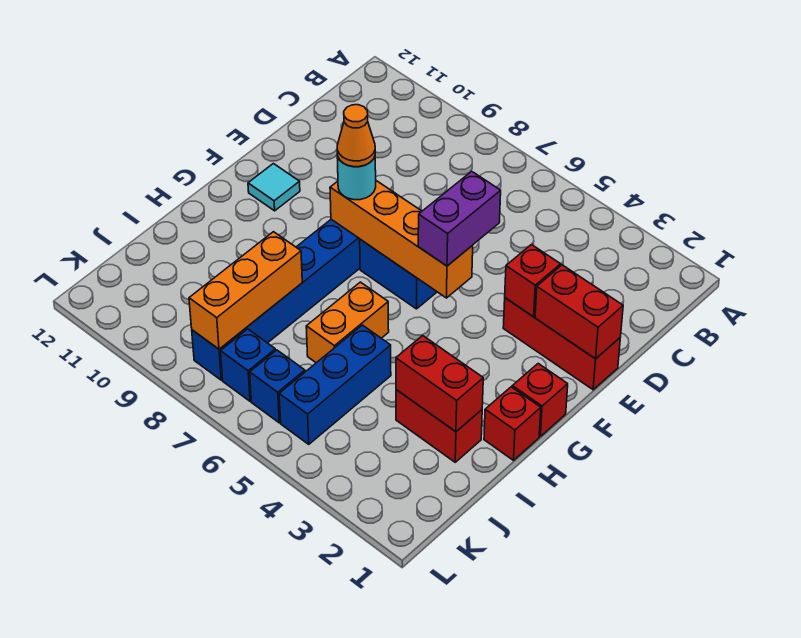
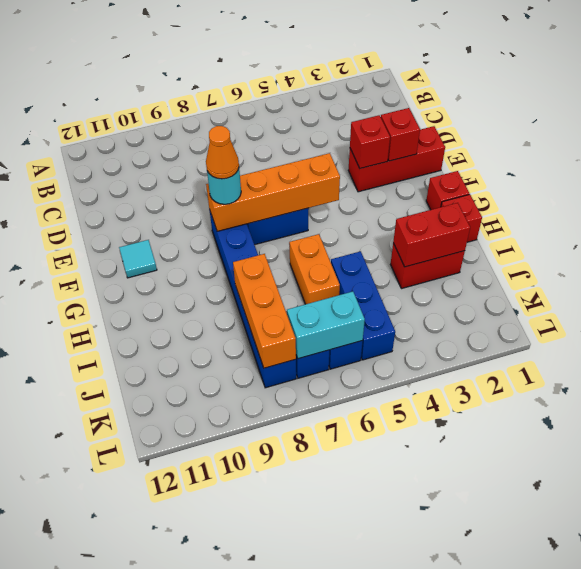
red brick E1:E2 level 2 -> red brick E2 level 2
purple brick E5:F5 level 3 -> none
none -> cyan brick K6:K7 level 2

